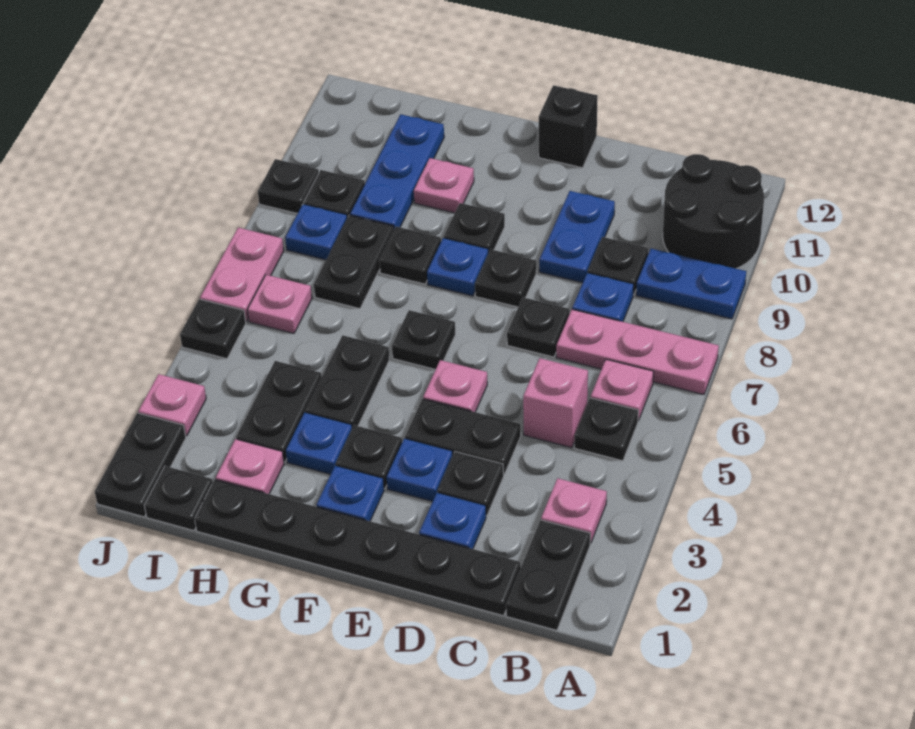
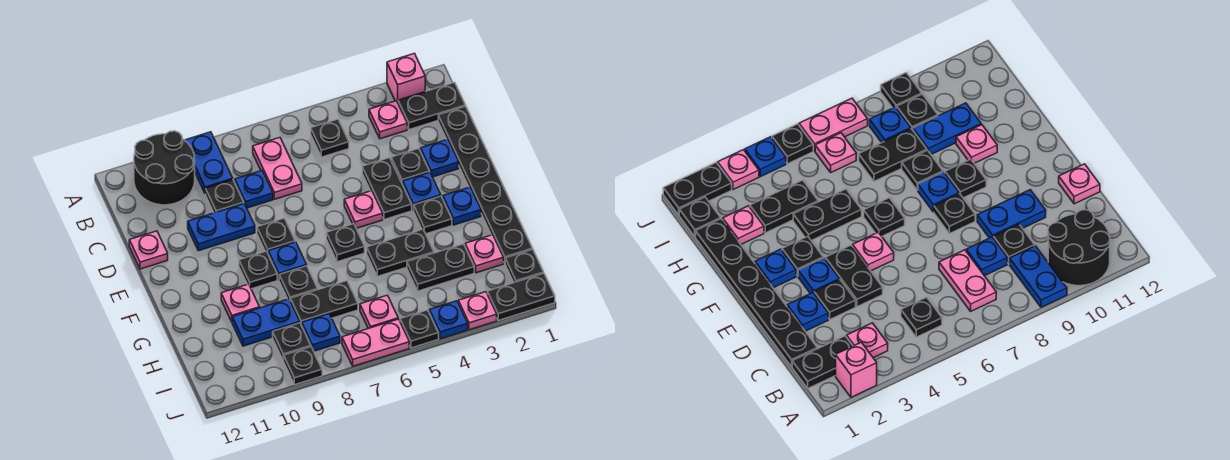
pink plate A7:C7 level 1 -> pink plate B7:C7 level 1
pink plate B6 level 1 -> pink plate D12 level 1
pink brick C5 level 1 -> pink brick A2 level 1
black plate D7 level 1 -> none
black brick E12 level 1 -> none
blue plate G3 level 1 -> blue plate J4 level 1
blue plate H9:H11 level 1 -> blue plate H9:H10 level 1

